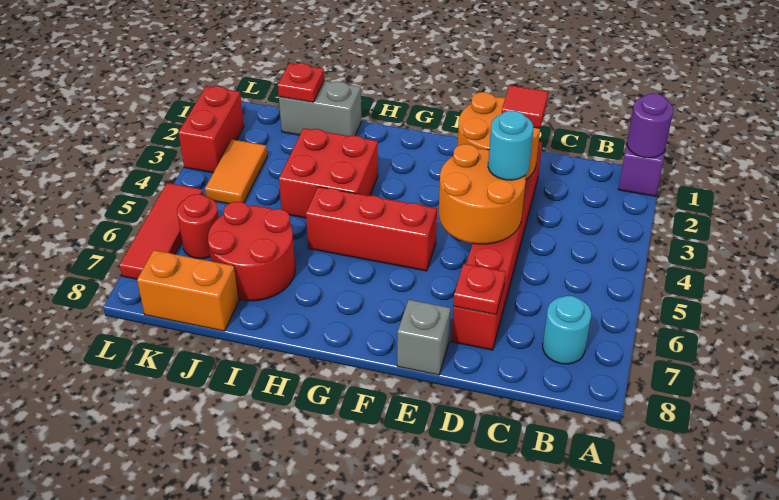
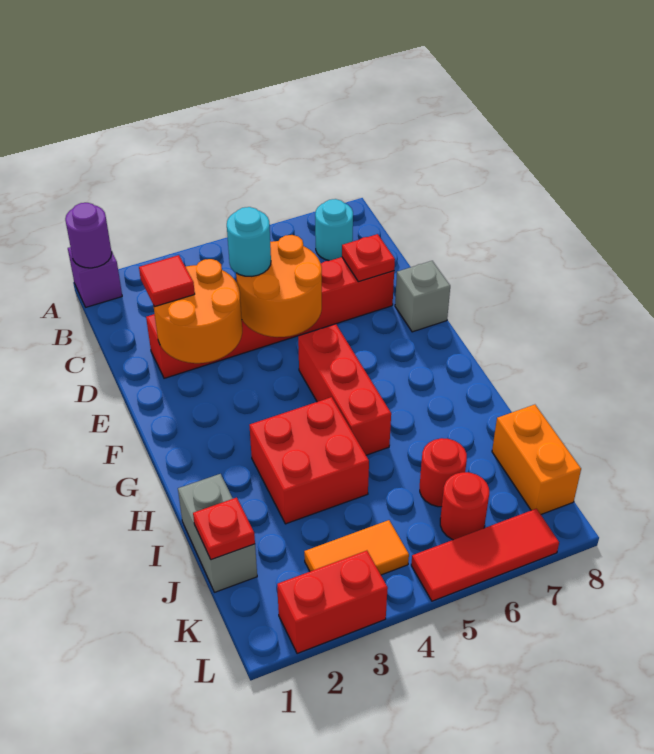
red round brick I6:J7 level 1 -> red round brick J6 level 1

